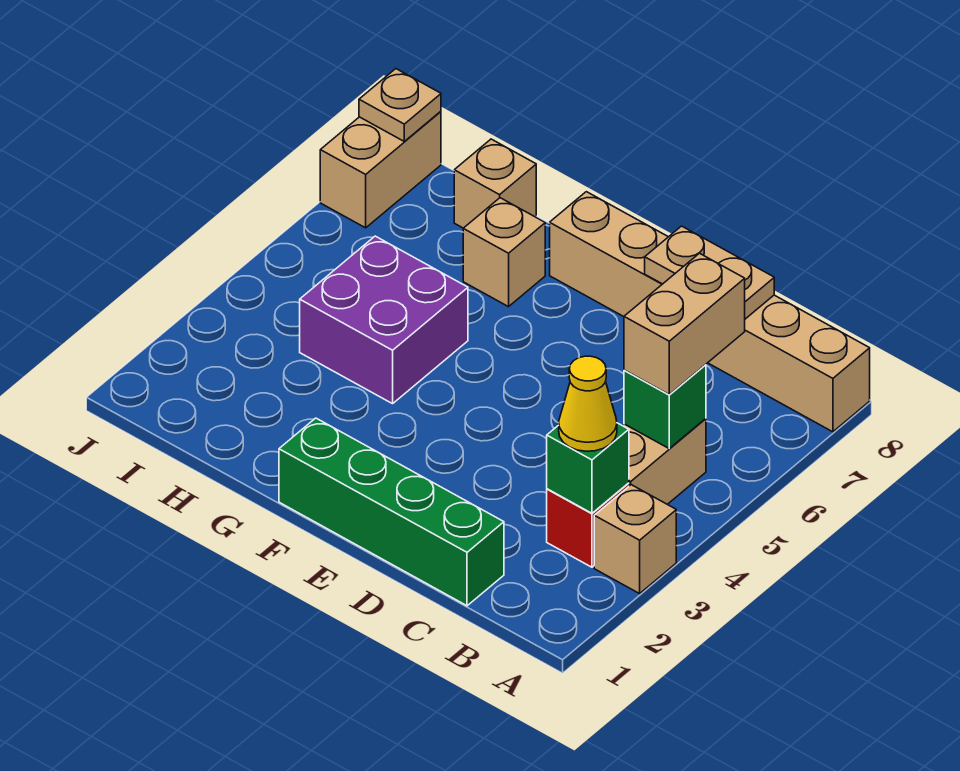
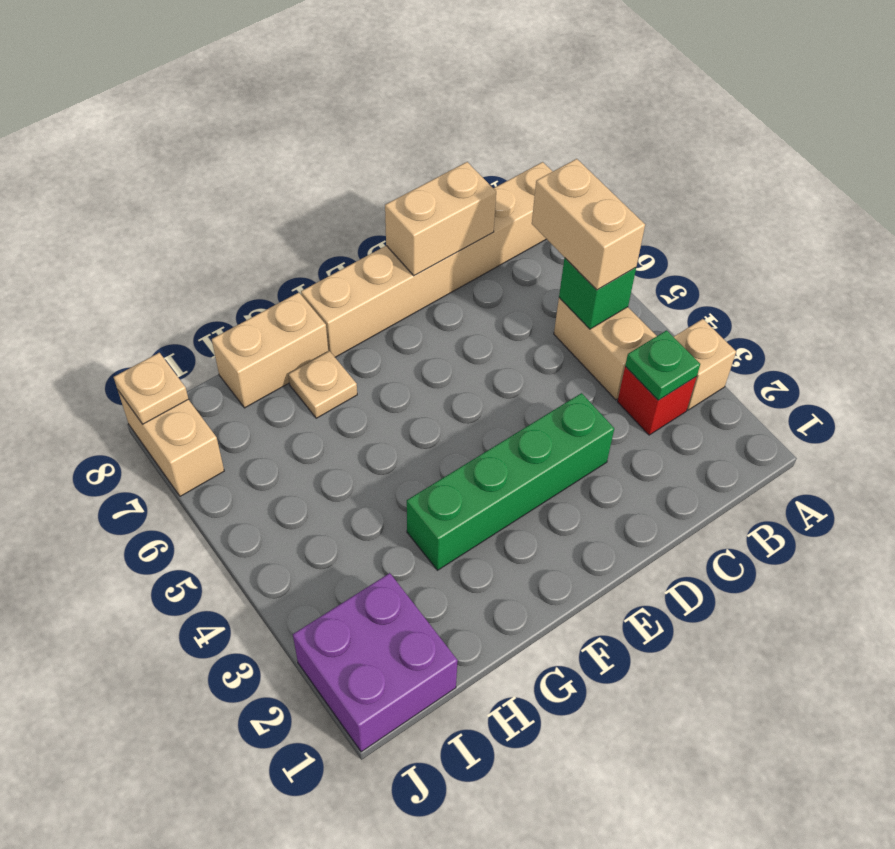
green brick B3 level 2 -> green plate B3 level 2
yellow cone B3 level 3 -> none
green brick C1:F1 level 1 -> green brick D3:G3 level 1
tan plate C8:D8 level 2 -> tan brick C8:D8 level 2
purple brick G4:H5 level 1 -> purple brick I1:J2 level 1
tan brick G7 level 1 -> tan plate G7 level 1
tan brick H8 level 1 -> tan brick G8:H8 level 1

